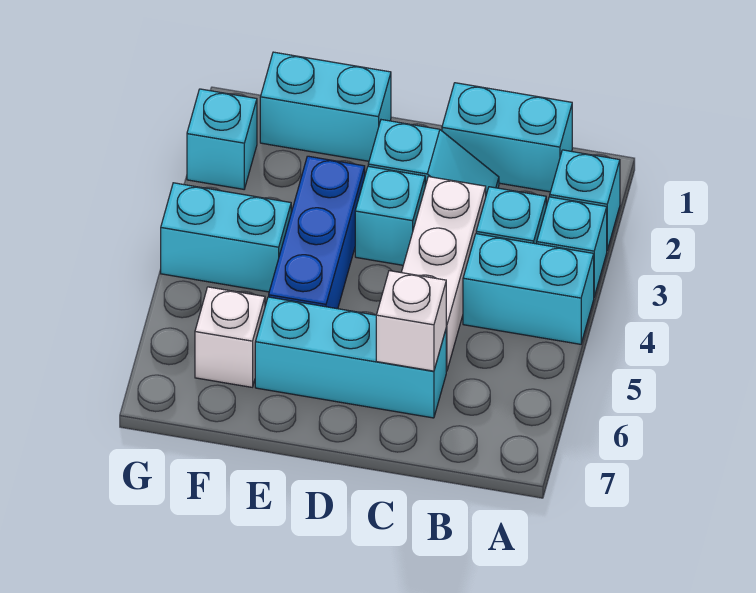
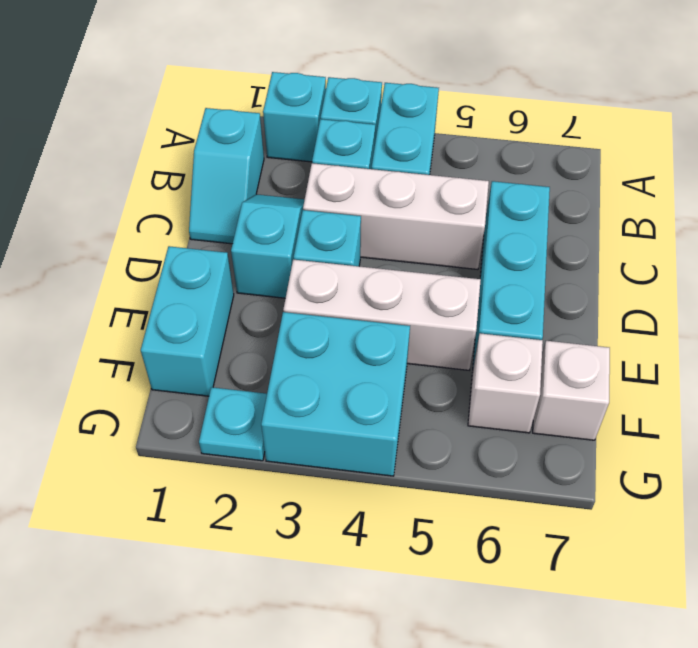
cyan brick B1:C1 level 1 -> cyan slope B1:C1 level 1 top B
white brick C6 level 2 -> white brick F7 level 1
blue brick E3:E5 level 1 -> white brick E3:E5 level 1
cyan brick F4:G4 level 1 -> cyan brick F3:G4 level 1
cyan brick G2 level 1 -> cyan plate G2 level 1

